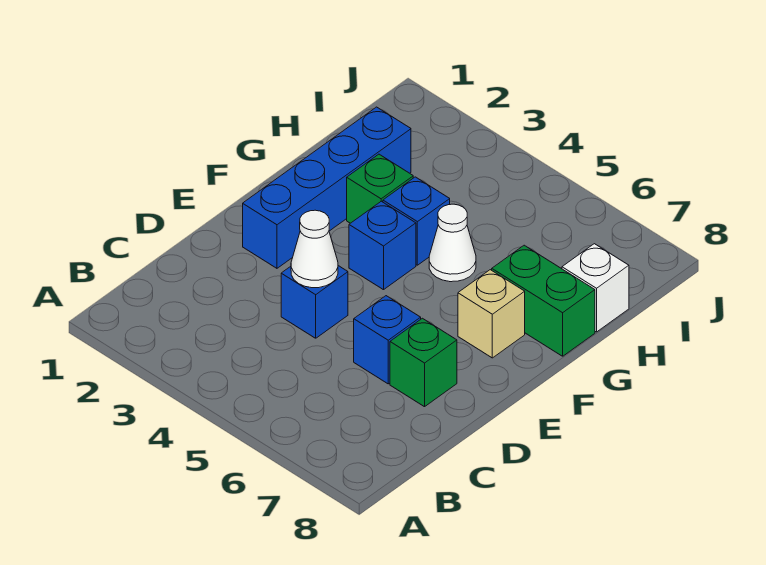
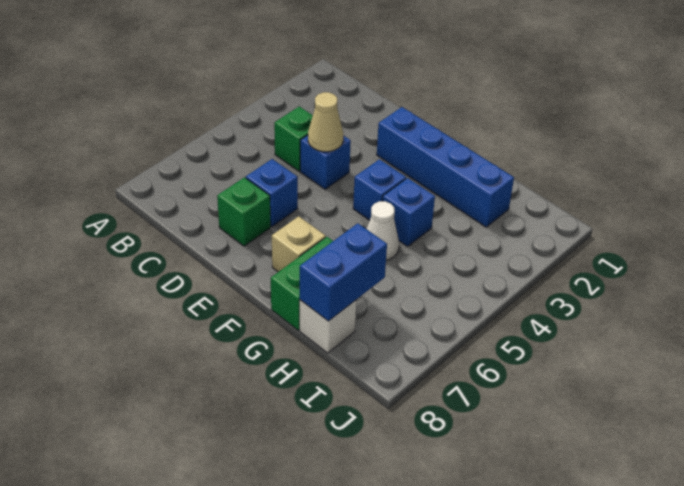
white cone D4 level 2 -> tan cone D4 level 2
green brick G3 level 1 -> green brick C4 level 1
none -> blue brick H7:H8 level 2

